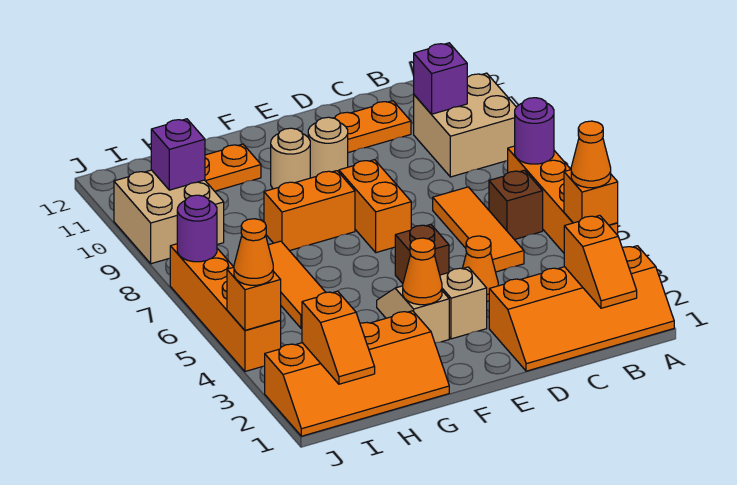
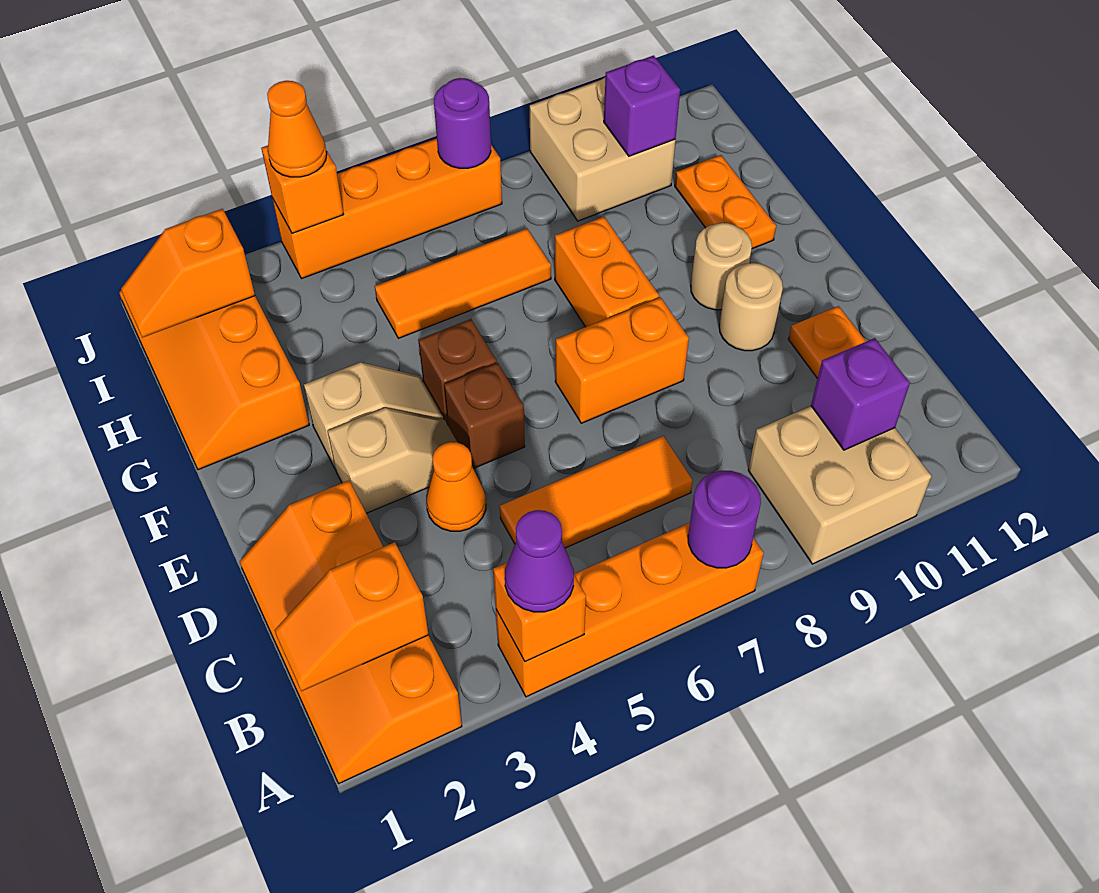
orange cone A4 level 3 -> purple cone A4 level 3
brown brick B6 level 1 -> brown brick F5 level 1
orange cone F3 level 2 -> none

